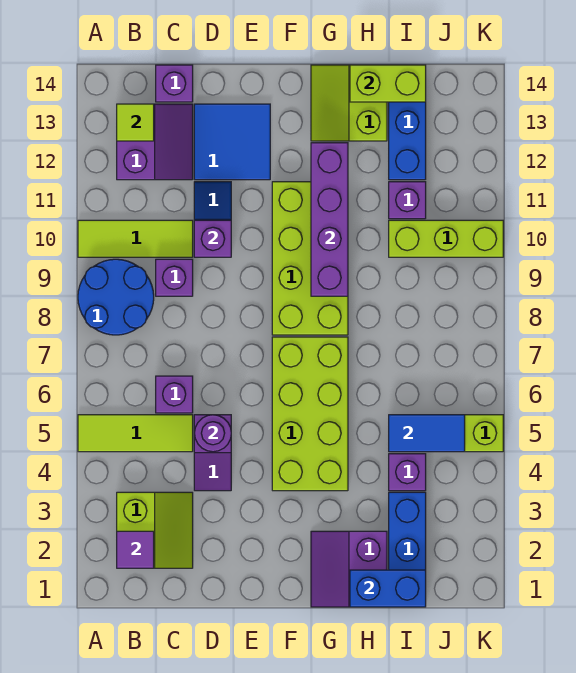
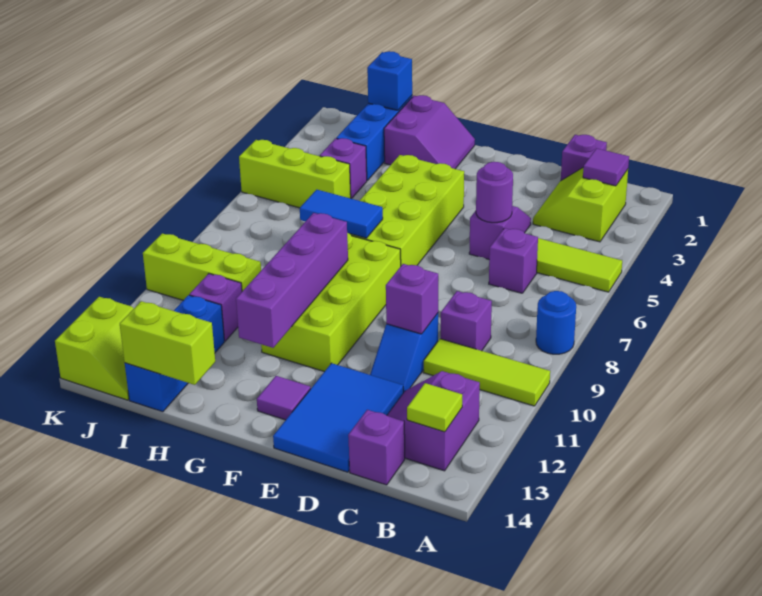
blue round brick A8:B9 level 1 -> blue round brick A8 level 1
none -> purple brick C1 level 1
blue tile D12:E13 level 1 -> blue tile D12:E14 level 1
none -> purple tile F13 level 1
lime slope G13:H14 level 1 top H -> lime slope J13:K14 level 1 top K
blue brick H1:I1 level 2 -> blue brick I1 level 2
blue tile I5:J5 level 2 -> blue tile G7:H7 level 2

